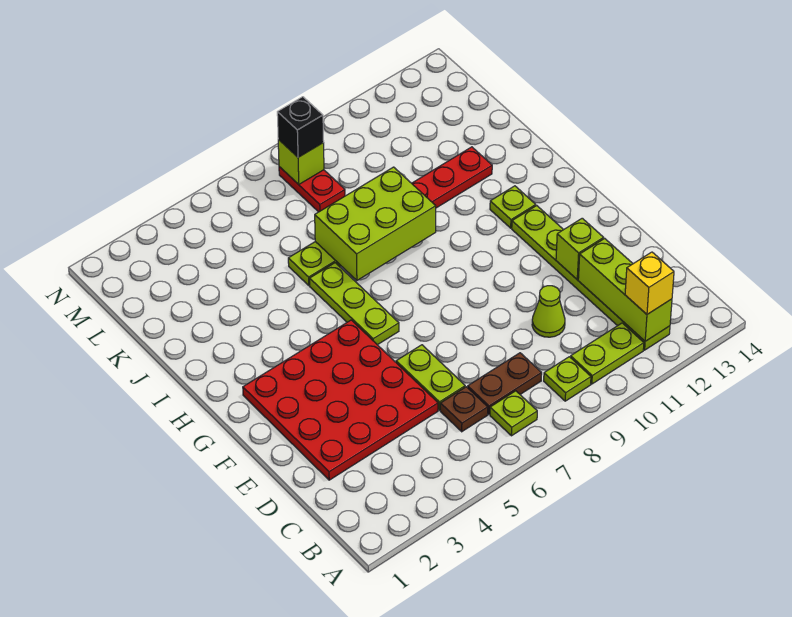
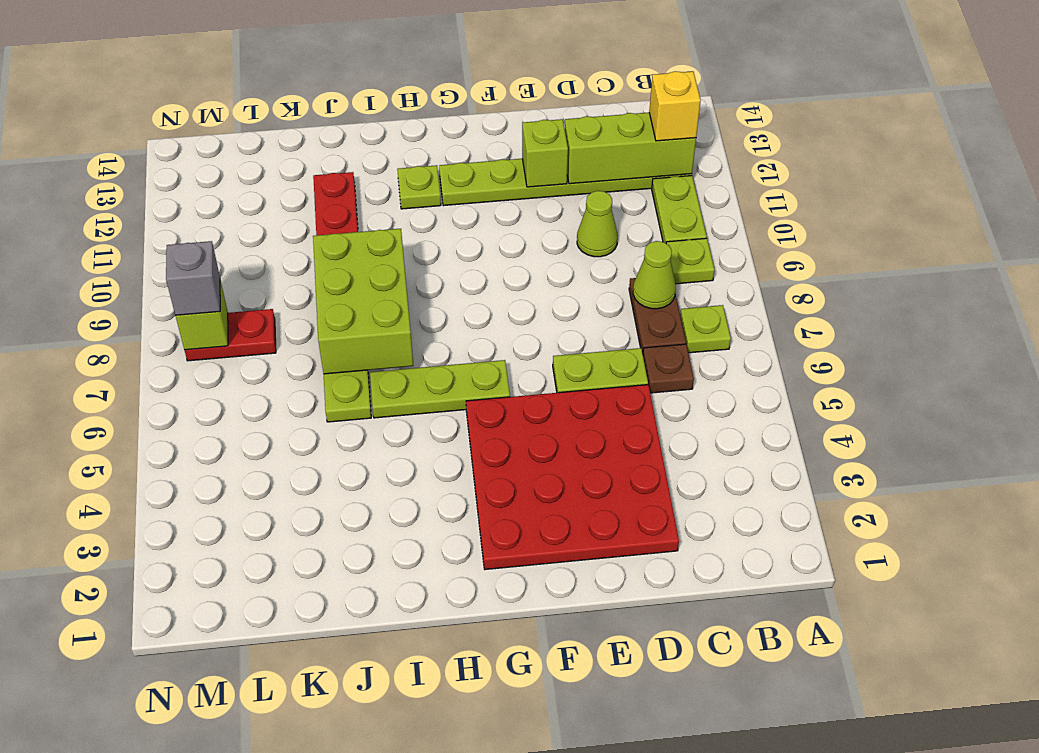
none -> lime cone C8 level 2
black brick M8 level 3 -> grey brick M8 level 3

